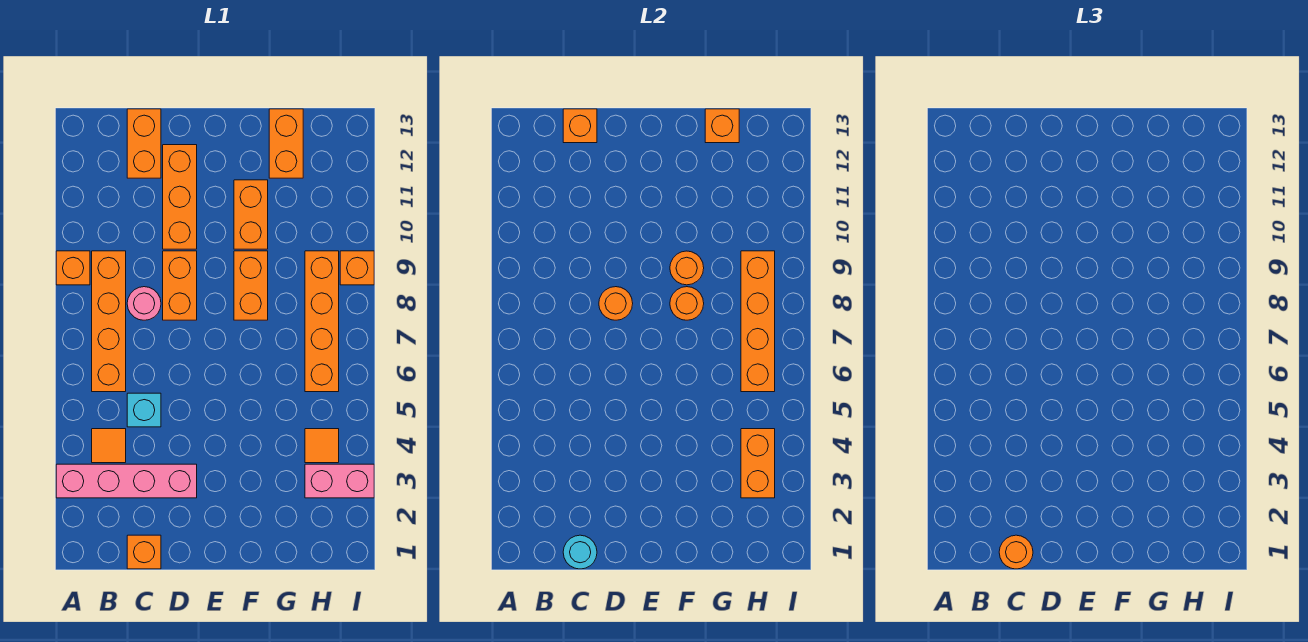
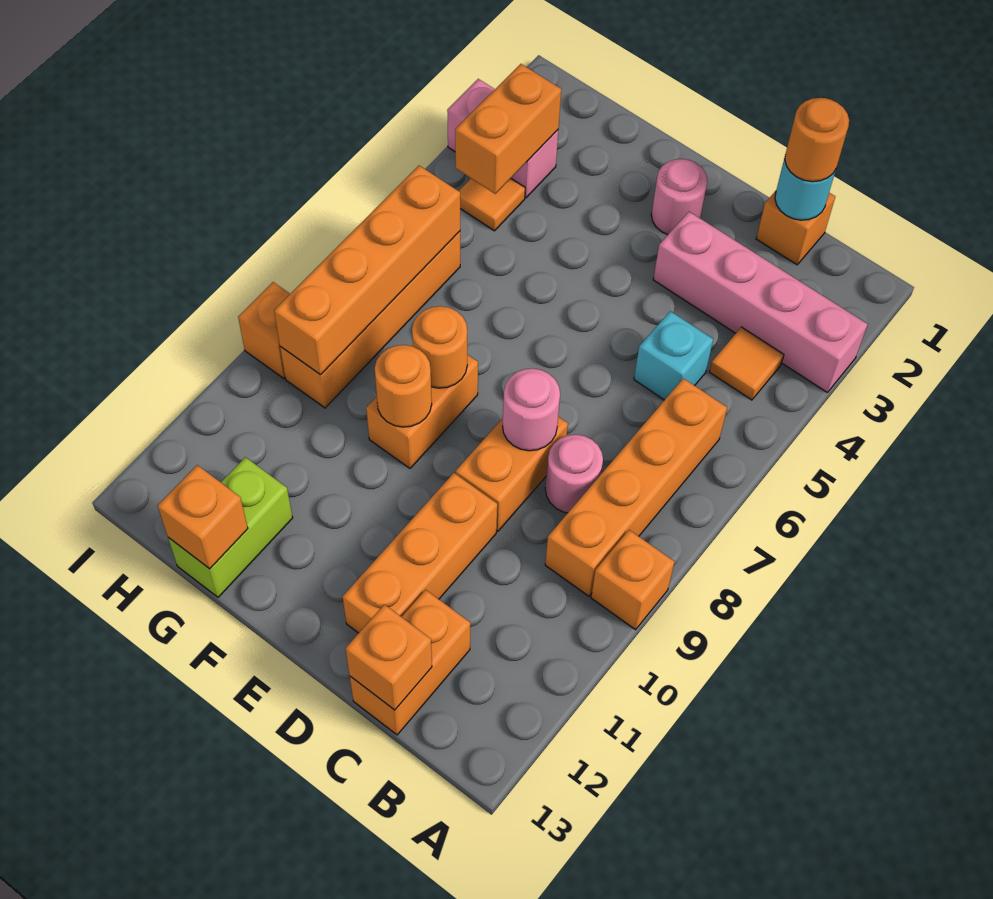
orange round brick D8 level 2 -> pink round brick D8 level 2
none -> pink round brick E2 level 1
orange brick F10:F11 level 1 -> none
orange brick G12:G13 level 1 -> lime brick G12:G13 level 1

